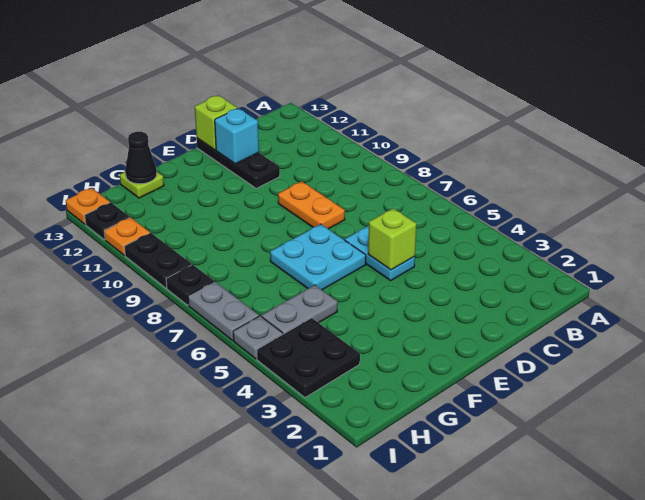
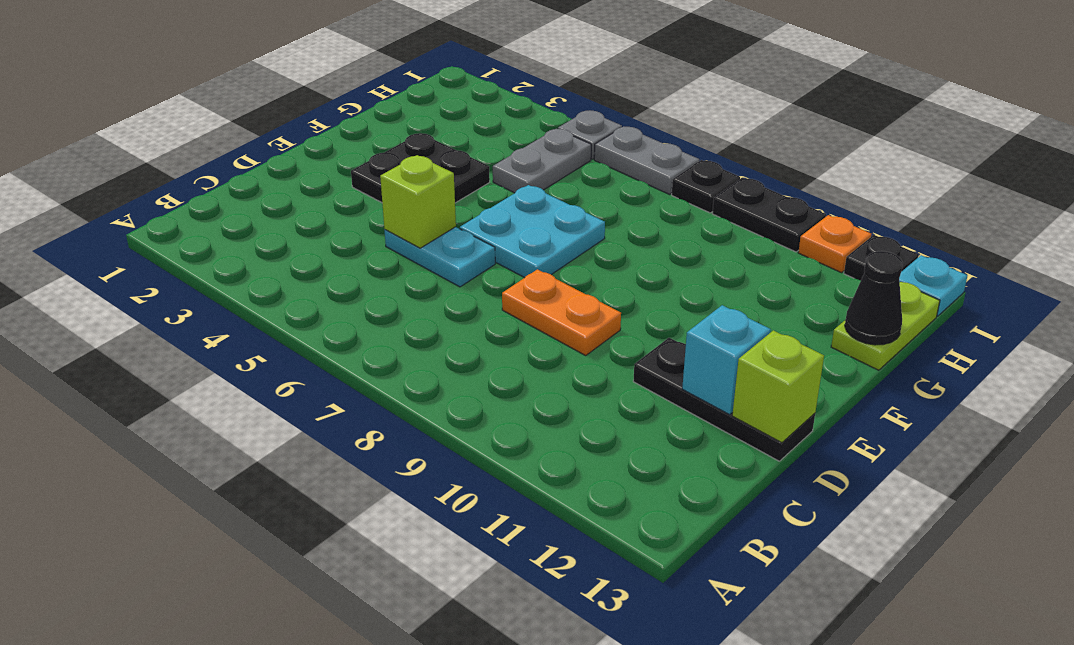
lime plate G13 level 1 -> lime plate G13:H13 level 1
black plate H3:I4 level 1 -> black plate E3:F4 level 1
orange plate I13 level 1 -> cyan plate I13 level 1

